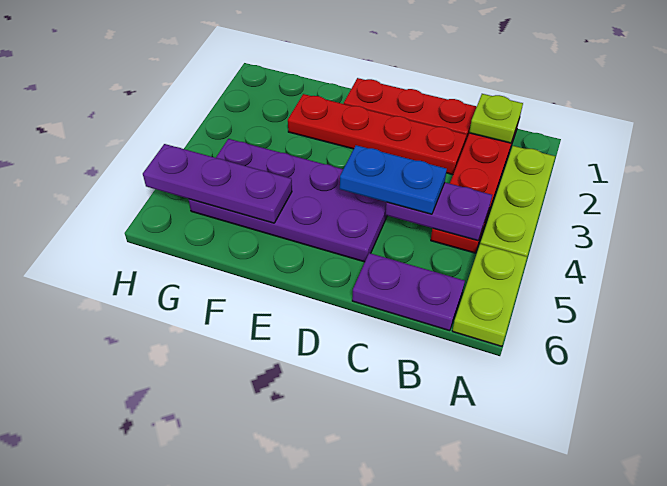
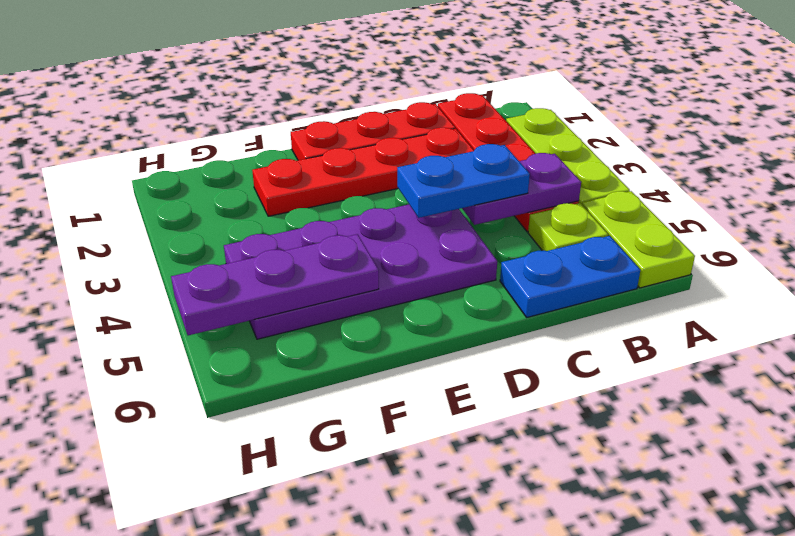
lime plate B1 level 2 -> lime plate B5 level 1
purple plate B6:C6 level 1 -> blue plate B6:C6 level 1

